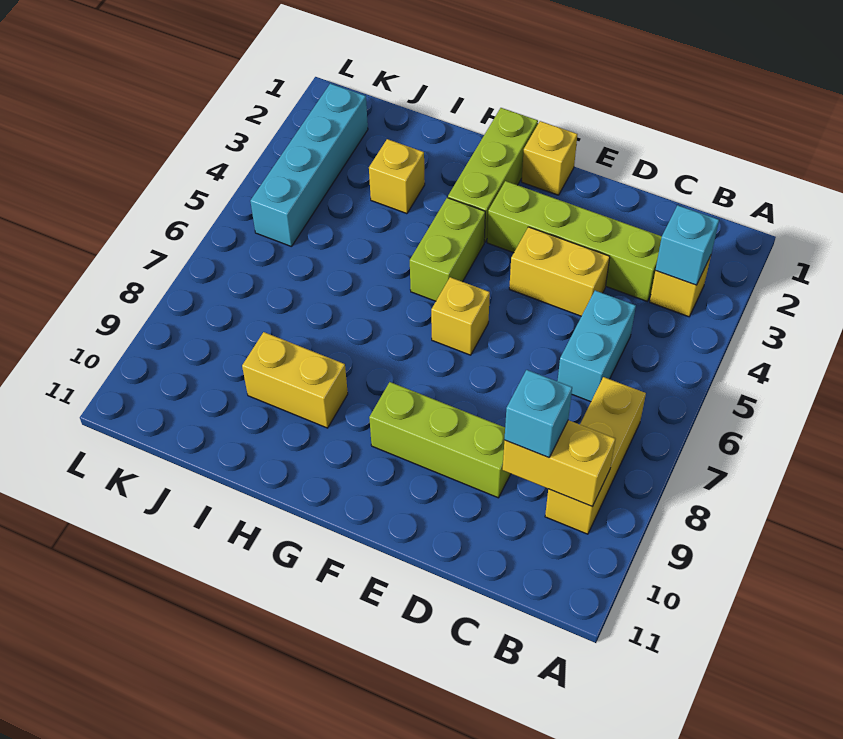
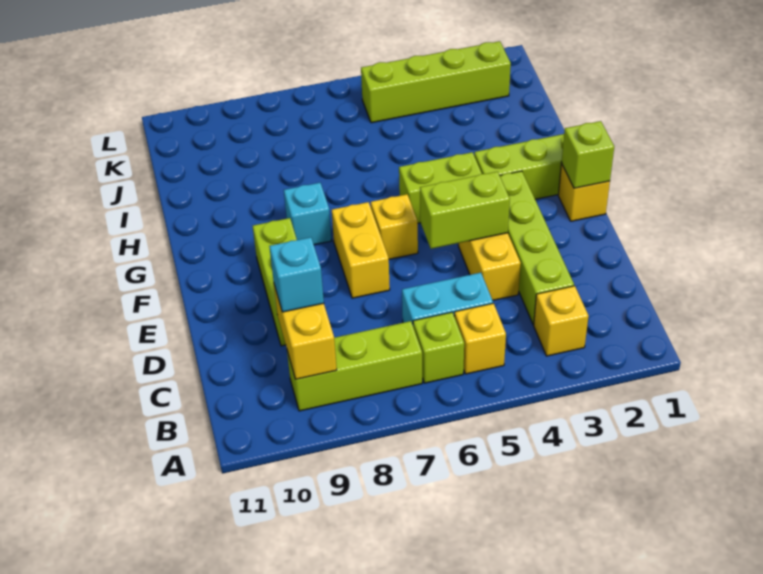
cyan brick B3 level 2 -> cyan brick G8 level 1
none -> lime brick B6 level 1
yellow brick B7:B9 level 1 -> lime brick B7:B9 level 1
none -> lime brick E4:E5 level 2
none -> lime brick F1 level 2
yellow brick H9:I9 level 1 -> yellow brick E7:F7 level 1
yellow brick I3 level 1 -> yellow brick B5 level 1
cyan brick K2:K5 level 1 -> lime brick K2:K5 level 1

